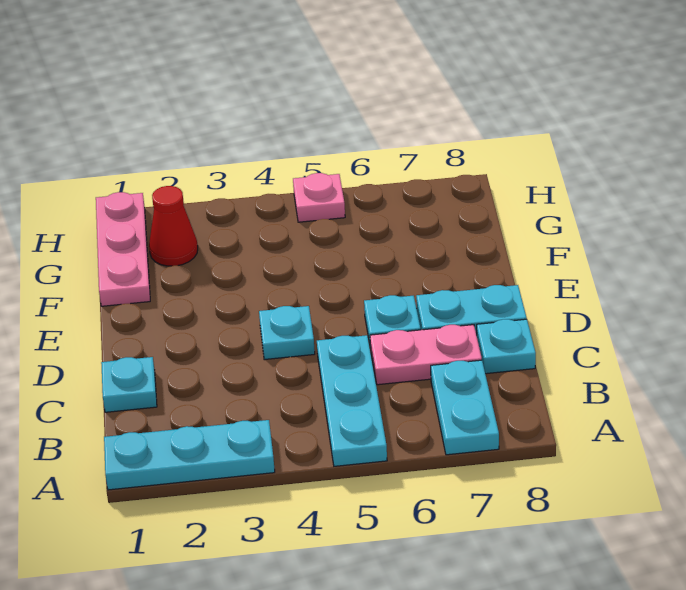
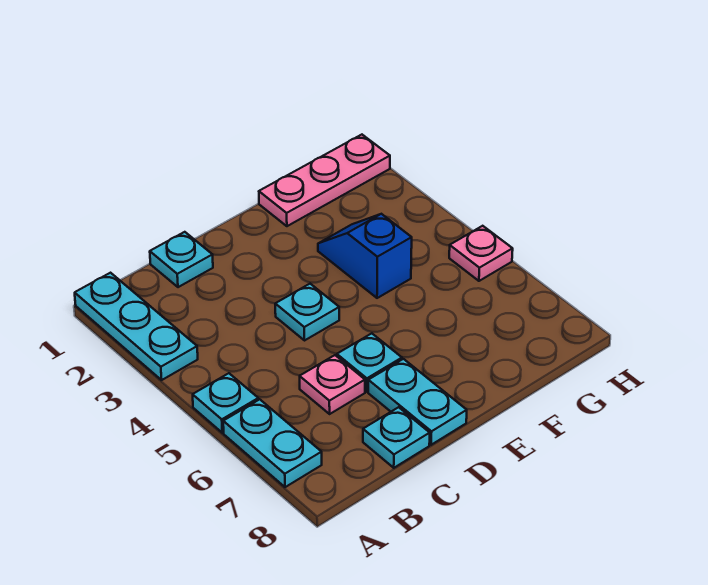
cyan plate A5:C5 level 1 -> cyan plate A5 level 1
cyan plate A7:B7 level 1 -> cyan plate A6:A7 level 1
pink plate C6:C7 level 1 -> pink plate C6 level 1
none -> blue slope F3:F4 level 1 top 4
red cone G2 level 1 -> none

